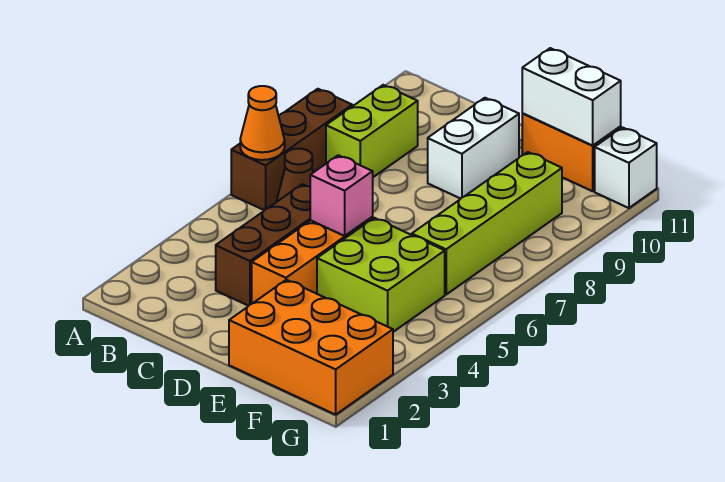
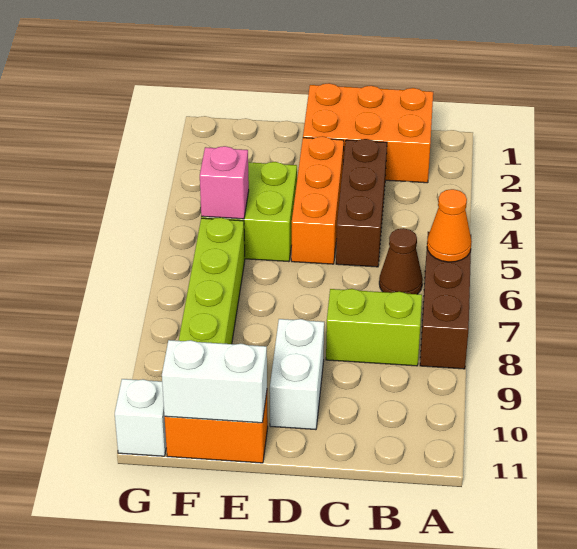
lime brick B8:B9 level 1 -> lime brick B8:C8 level 1
pink brick D5 level 2 -> pink brick F5 level 2
orange brick E1:G2 level 1 -> orange brick B1:D2 level 1

